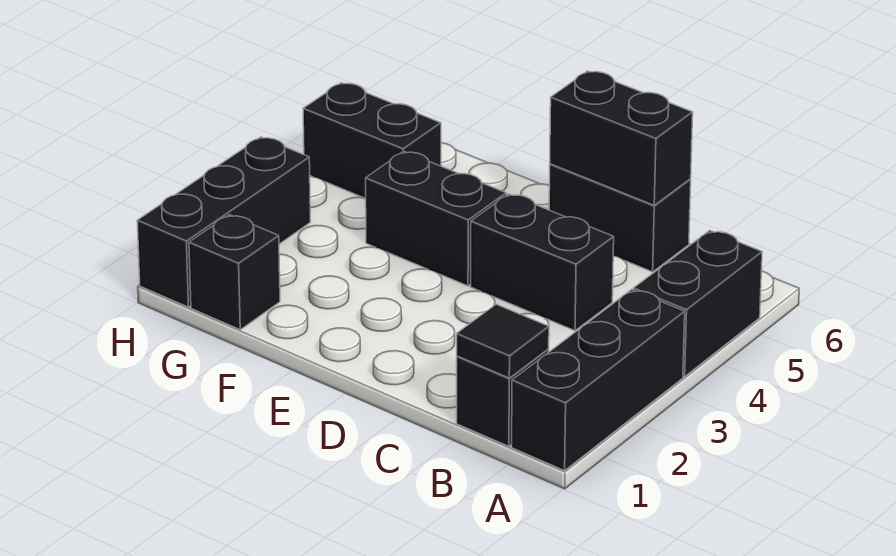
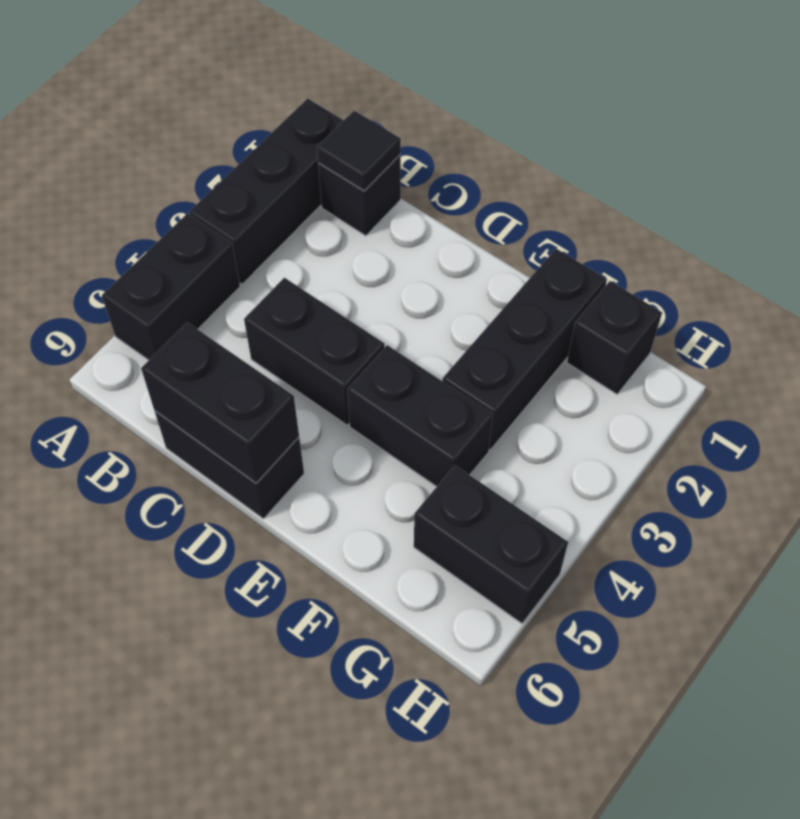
black brick H1:H3 level 1 -> black brick F1:F3 level 1

